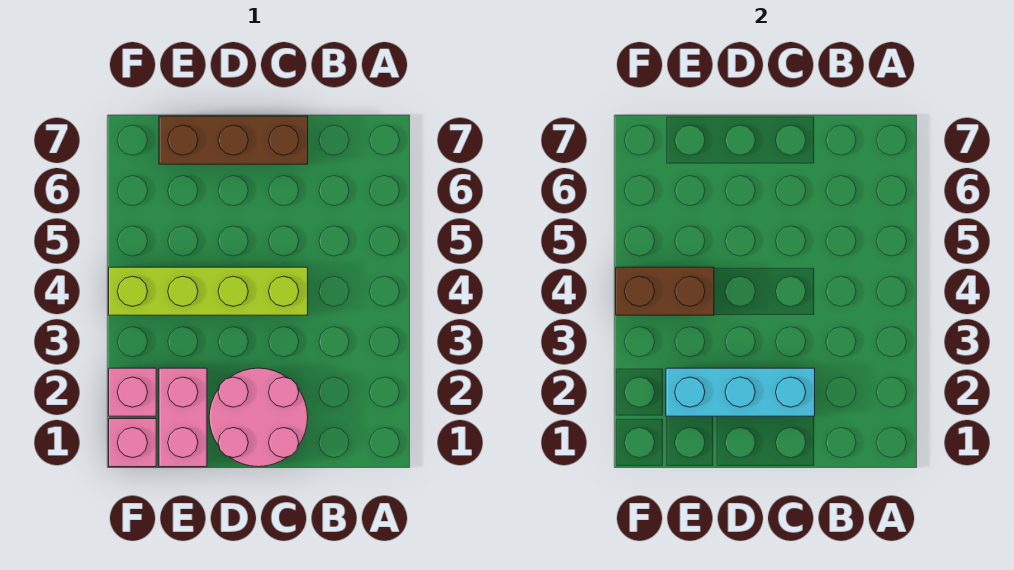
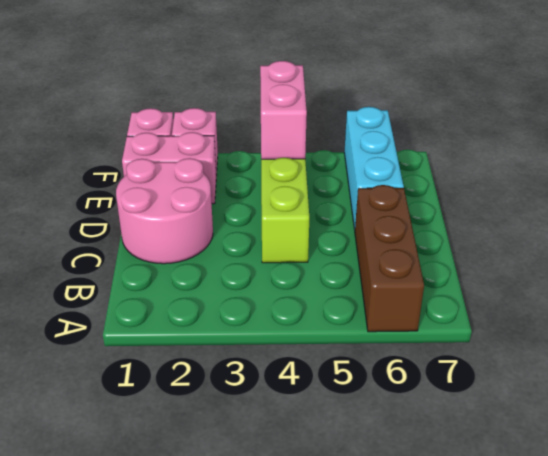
cyan brick C2:E2 level 2 -> cyan brick D6:F6 level 1
brown brick C7:E7 level 1 -> brown brick A6:C6 level 1
brown brick E4:F4 level 2 -> pink brick E4:F4 level 2

